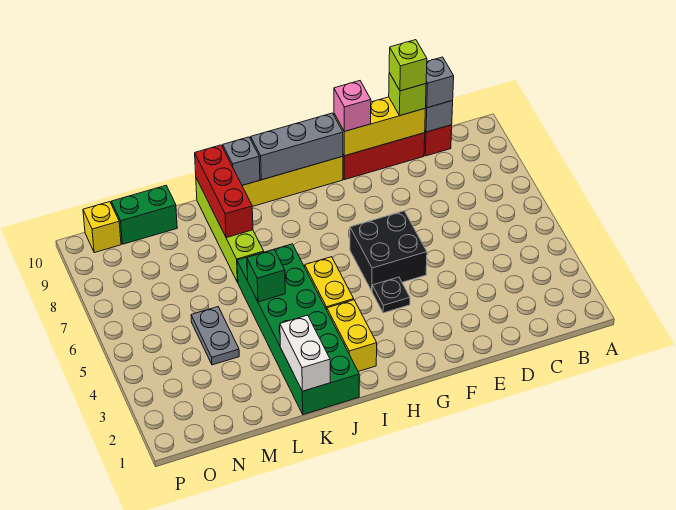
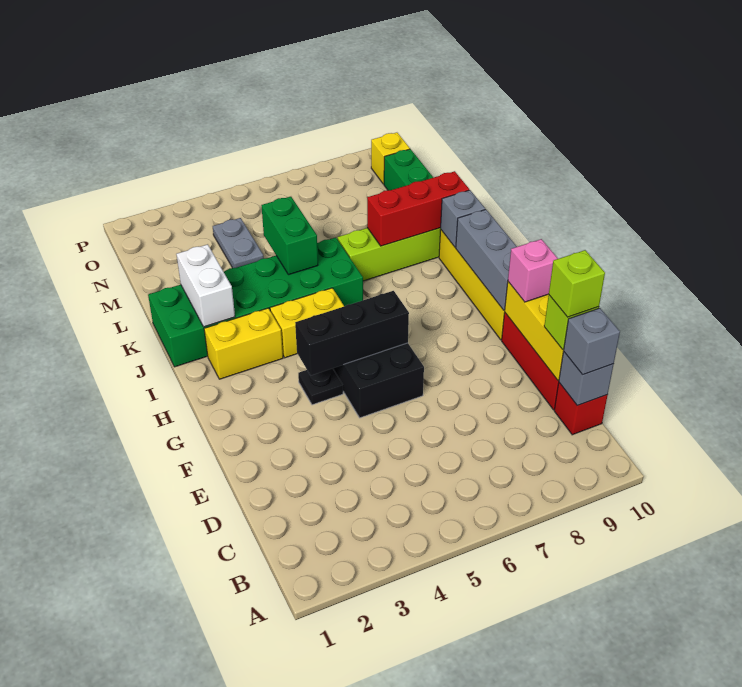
none -> black brick G4:G6 level 2
white brick K1:K2 level 2 -> white brick J2:K2 level 2
green brick K5 level 2 -> green brick K5:L5 level 2
grey plate M4:M5 level 1 -> grey plate M4:N4 level 1

